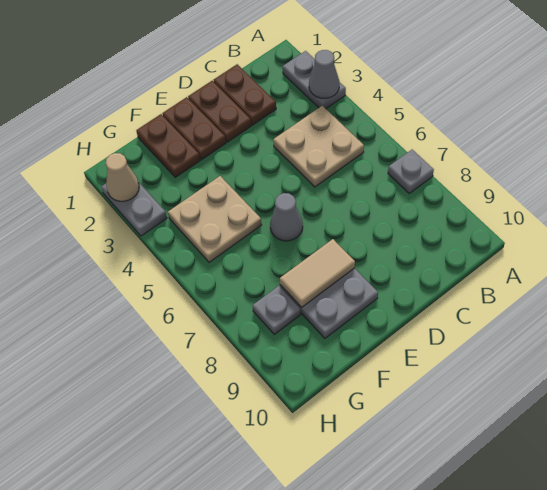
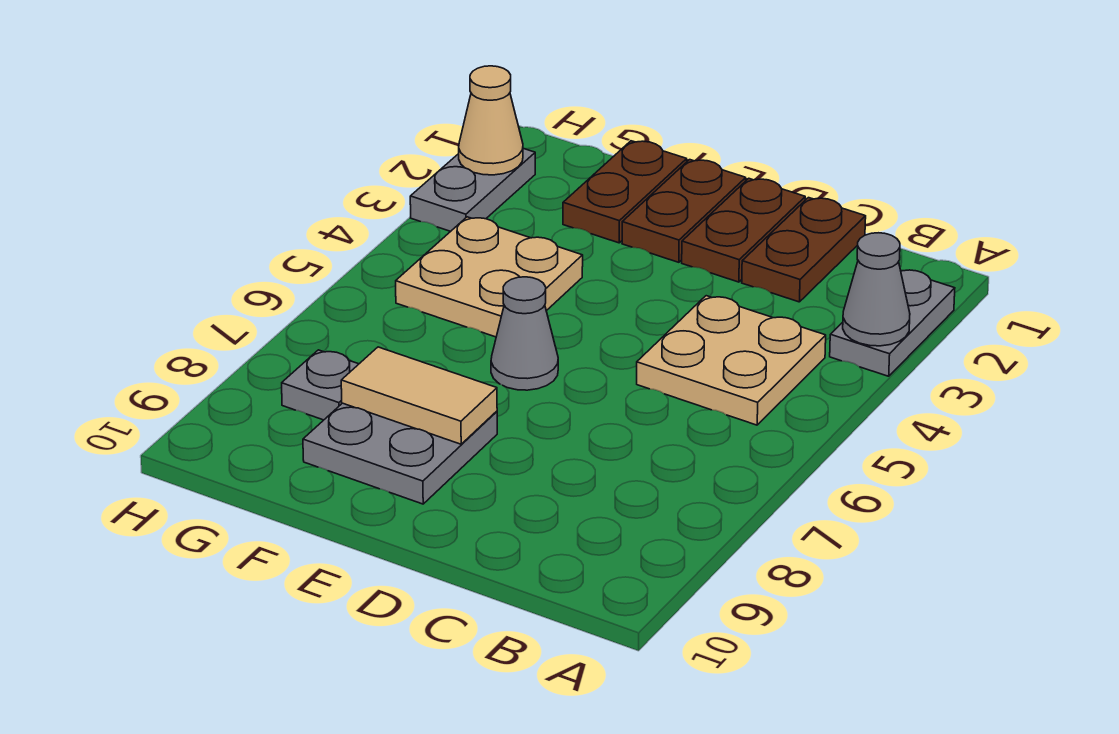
grey plate A7 level 1 -> none

